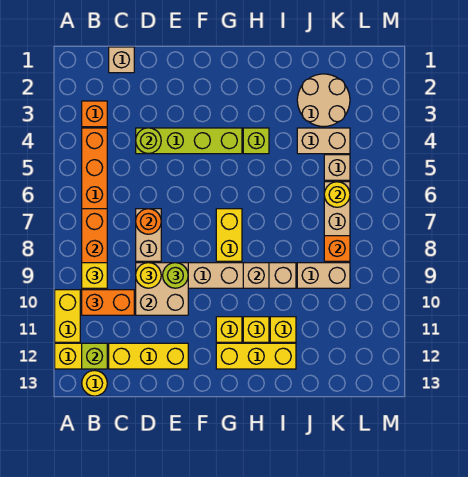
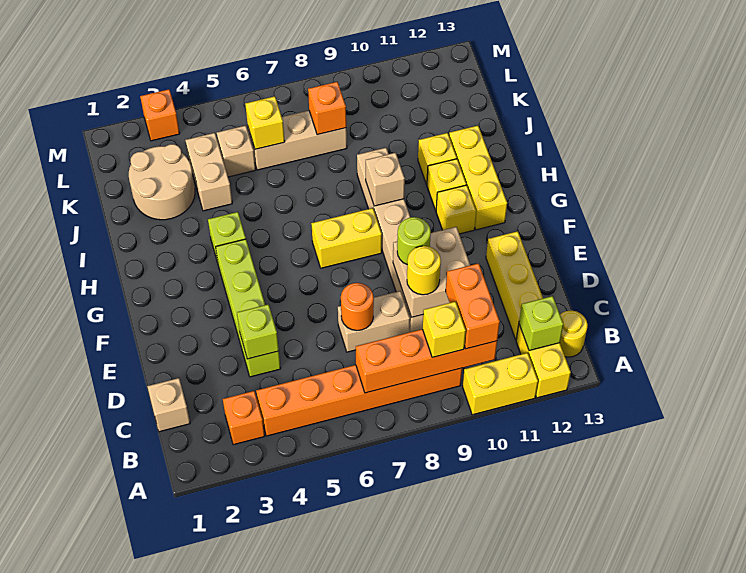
lime round brick D4 level 2 -> lime brick D4 level 2
tan brick J9:K9 level 1 -> none
yellow round brick K6 level 2 -> yellow brick K6 level 2
none -> orange brick M3 level 1

